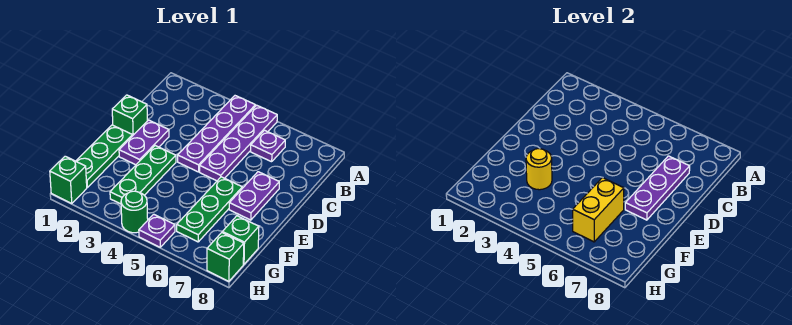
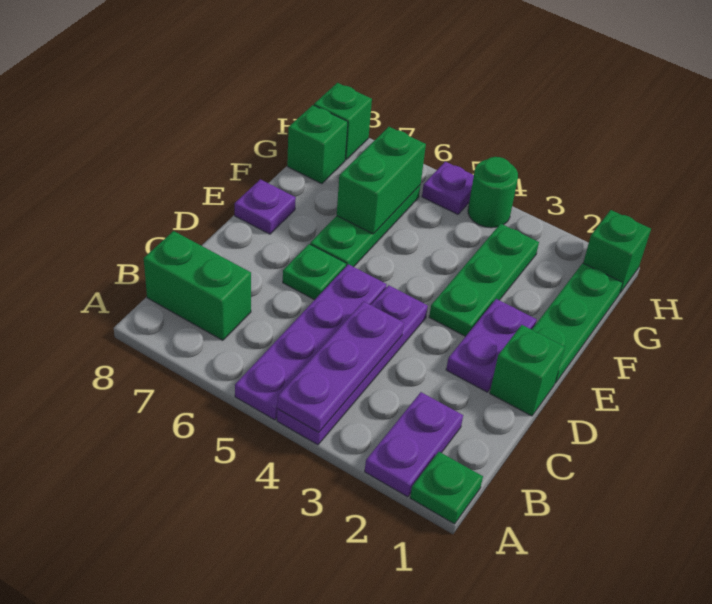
none -> green plate A1 level 1
purple plate B6 level 1 -> purple plate E8 level 1
none -> green brick B7:B8 level 1
purple plate C7:E7 level 2 -> purple plate A4:C4 level 2
none -> green plate D6 level 1
purple plate D7:E7 level 1 -> purple plate A2:B2 level 1
yellow round brick F3 level 2 -> none
yellow brick F6:G6 level 2 -> green brick F6:G6 level 2

